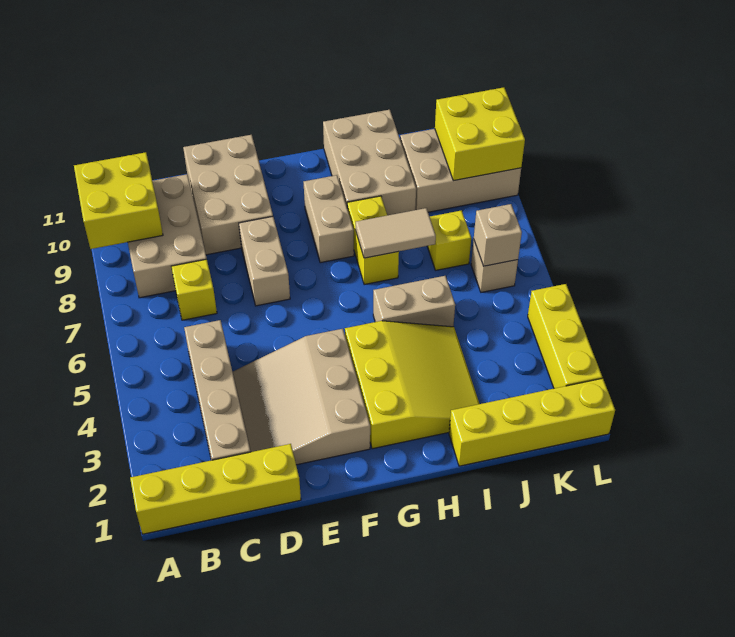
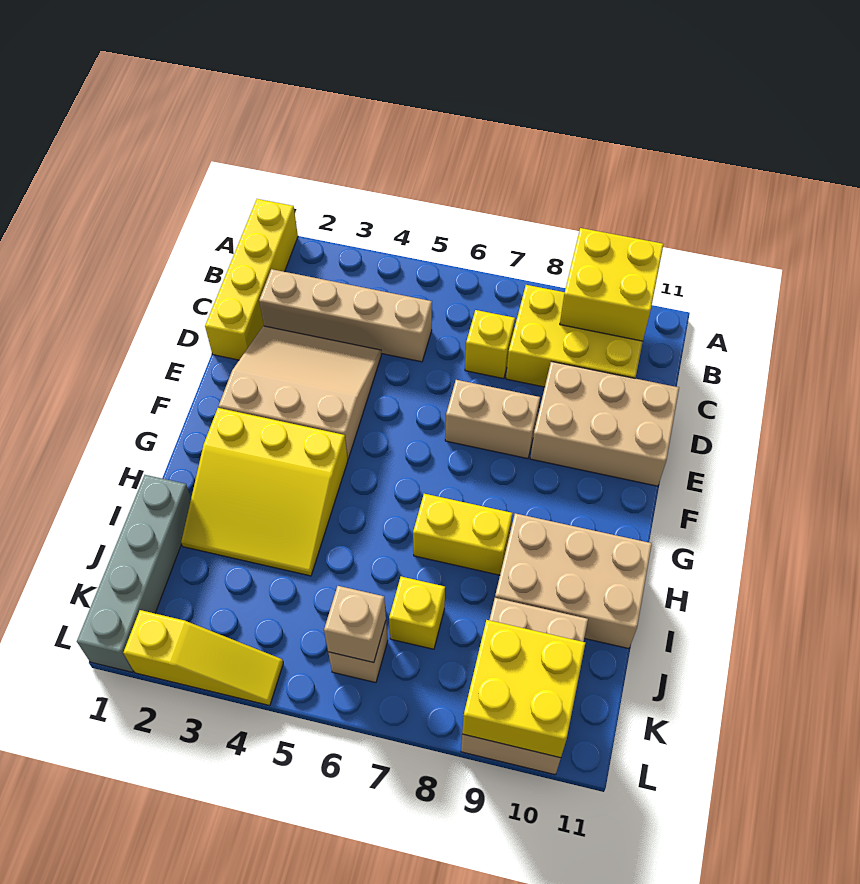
tan brick B8:C10 level 1 -> yellow brick B8:C10 level 1
tan brick G8:G9 level 1 -> none
tan brick H5:I5 level 1 -> none
tan tile H7:I7 level 2 -> none
yellow brick I1:L1 level 1 -> grey brick I1:L1 level 1
yellow brick L2:L4 level 1 -> yellow slope L2:L4 level 1 top 2

